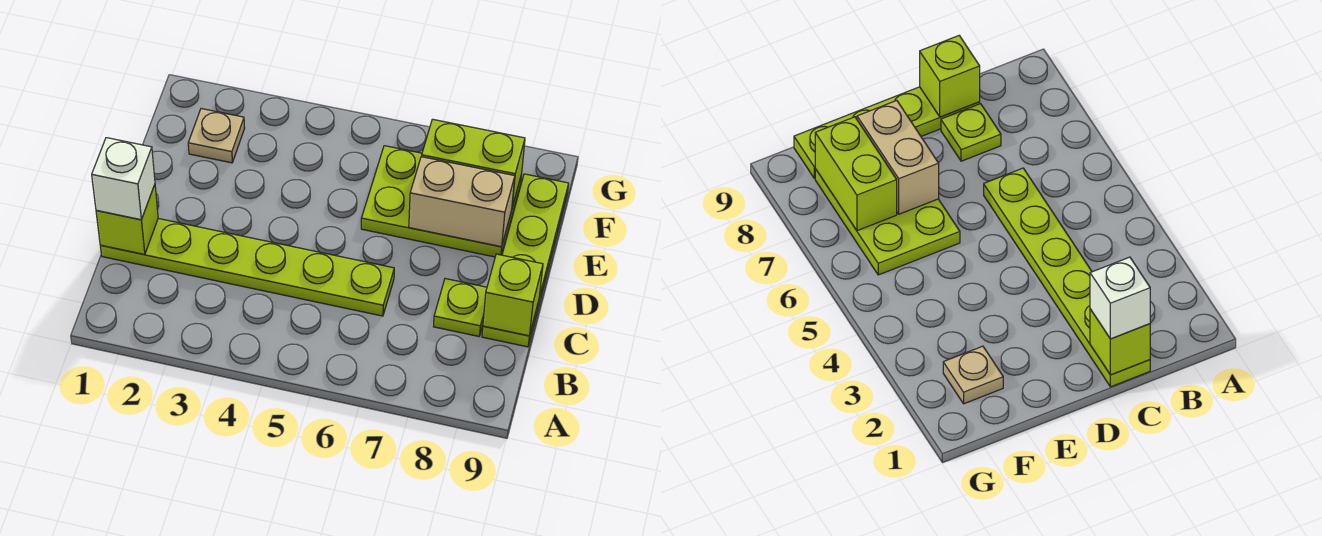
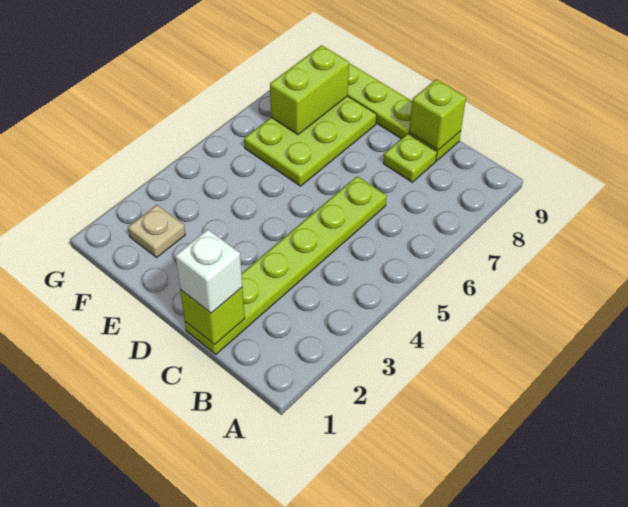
tan brick E7:E8 level 2 -> none

